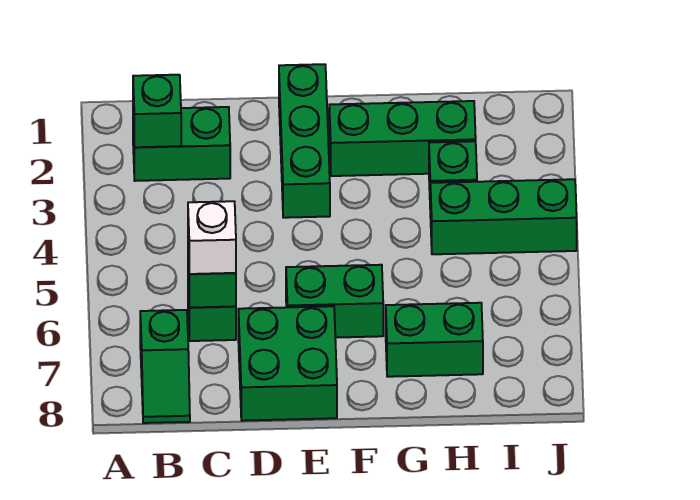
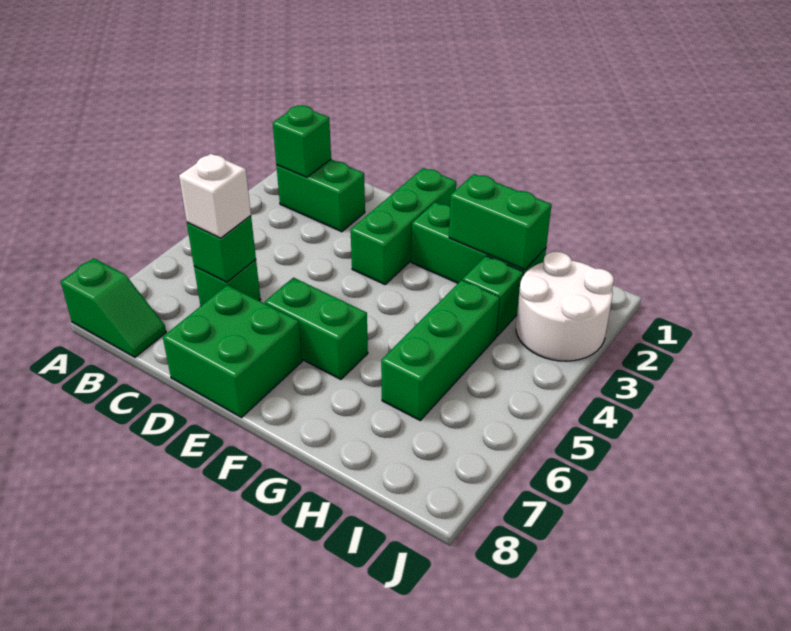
green slope B7:B8 level 1 top 7 -> green slope A8:B8 level 1 top A
green brick G7:H7 level 1 -> green brick G2:H2 level 2
green brick H4:J4 level 1 -> green brick H4:H6 level 1
none -> white round brick I2:J3 level 1

